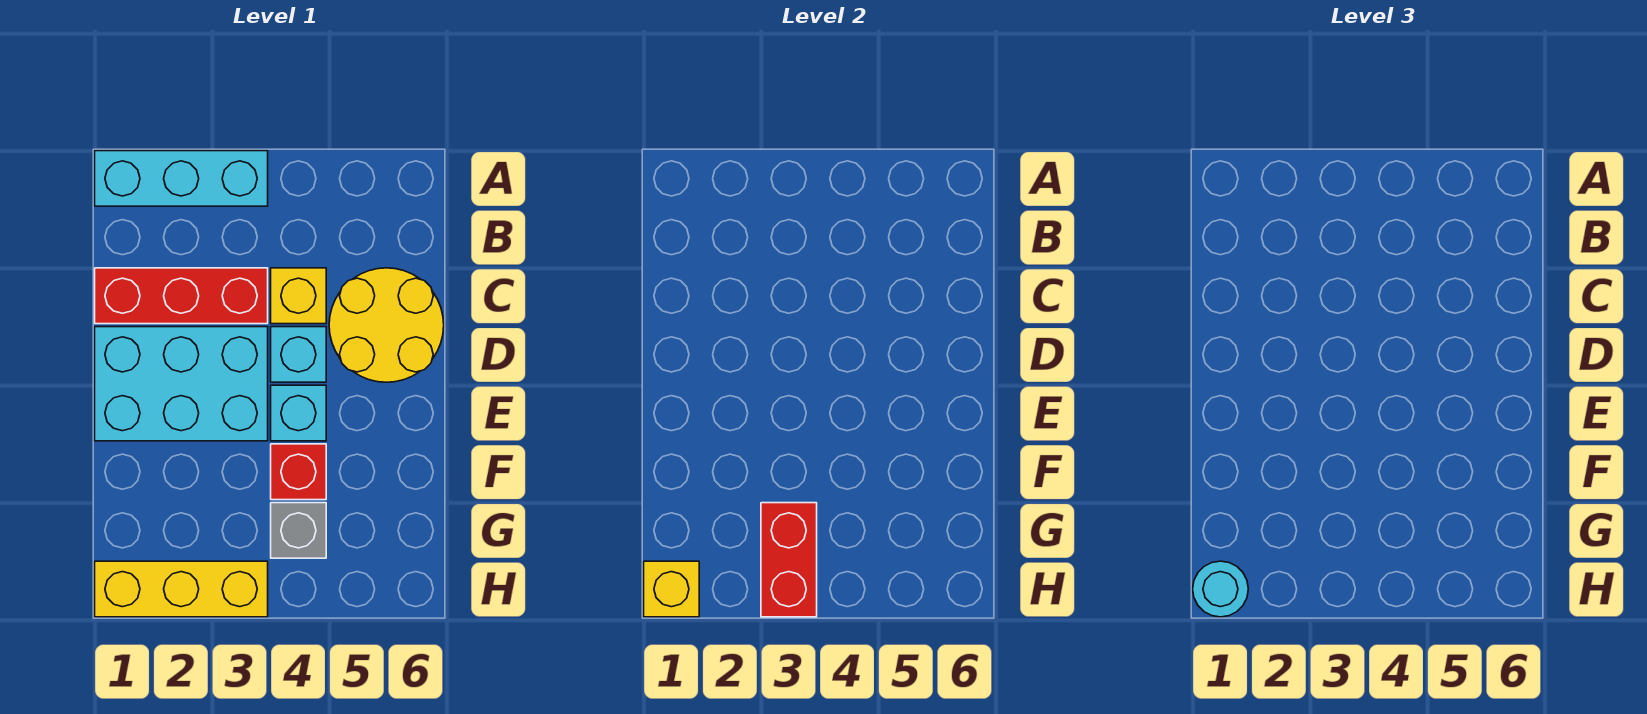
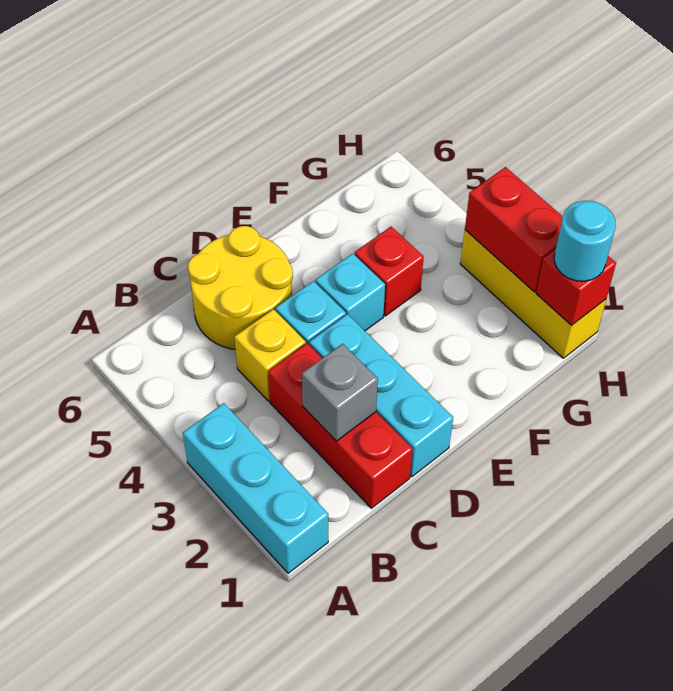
cyan brick D1:E3 level 1 -> cyan brick D1:D3 level 1
red brick G3:H3 level 2 -> red brick H2:H3 level 2
grey brick G4 level 1 -> grey brick C2 level 2
yellow brick H1 level 2 -> red brick H1 level 2

